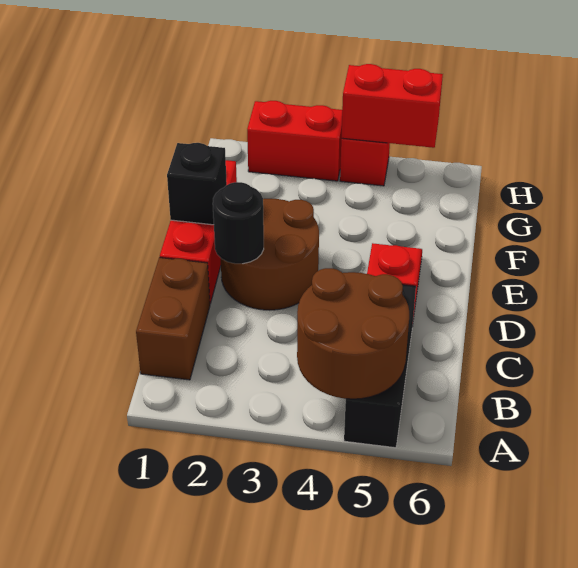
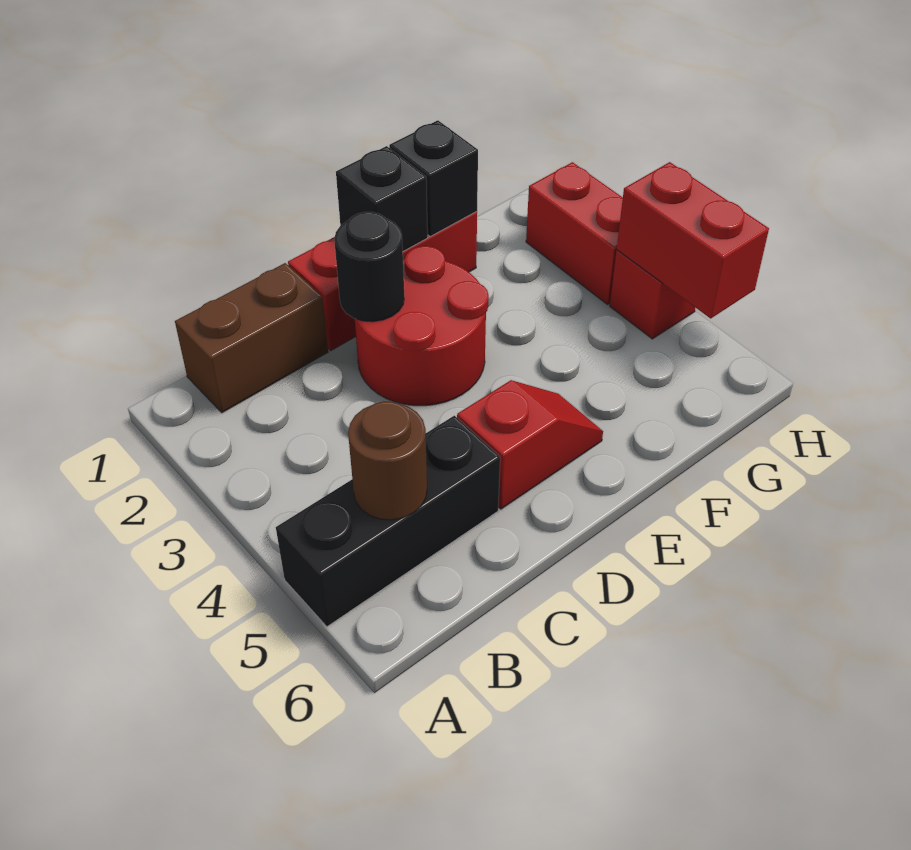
brown round brick A4:B5 level 2 -> brown round brick B5 level 2
brown round brick D2:E3 level 1 -> red round brick D2:E3 level 1
none -> black brick F1 level 2

